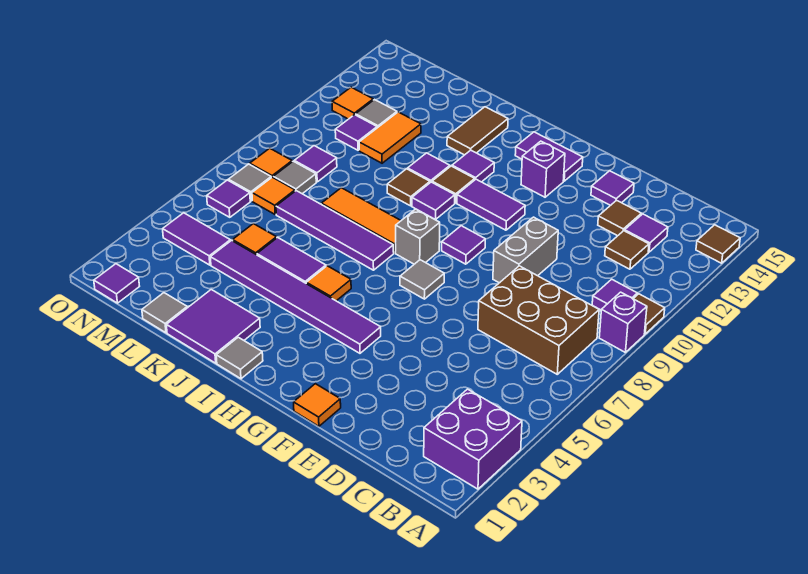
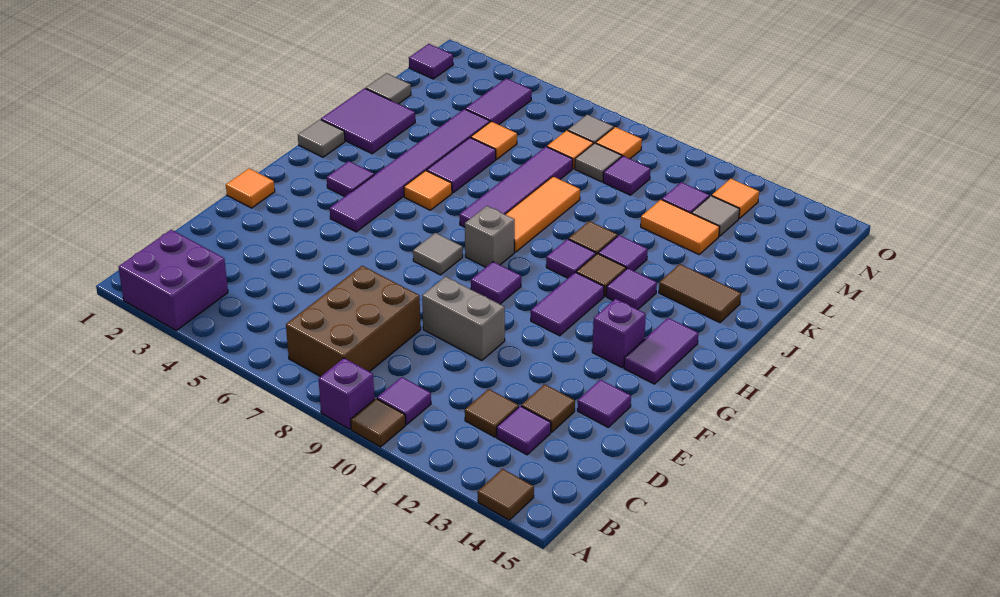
purple tile N6 level 1 -> purple tile H3 level 1

